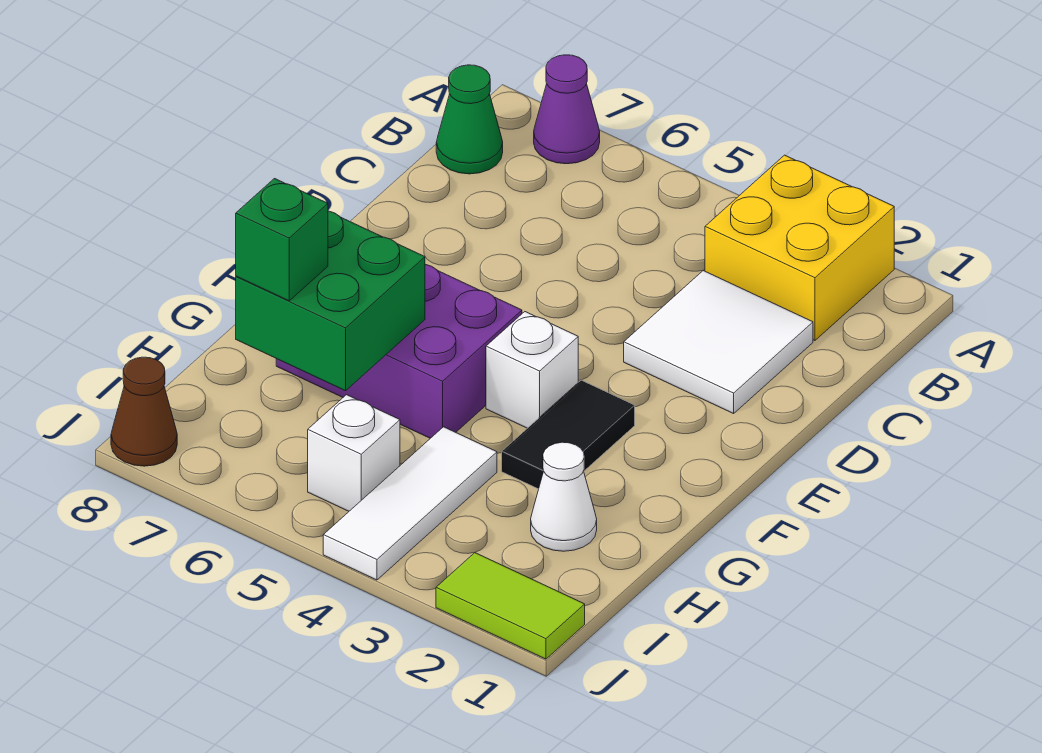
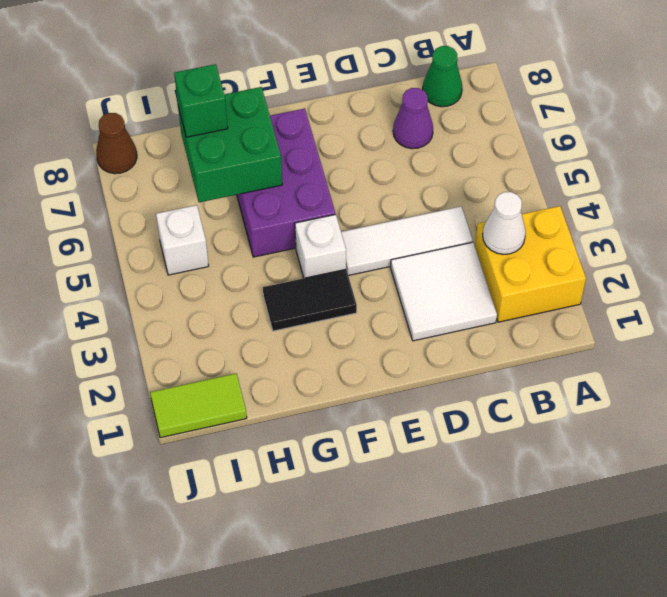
purple cone A7 level 1 -> purple cone C7 level 1
white cone H2 level 1 -> white cone B3 level 2
white tile H4:J4 level 1 -> white tile C4:E4 level 1
lime tile J1:J2 level 1 -> lime tile I1:J1 level 1

